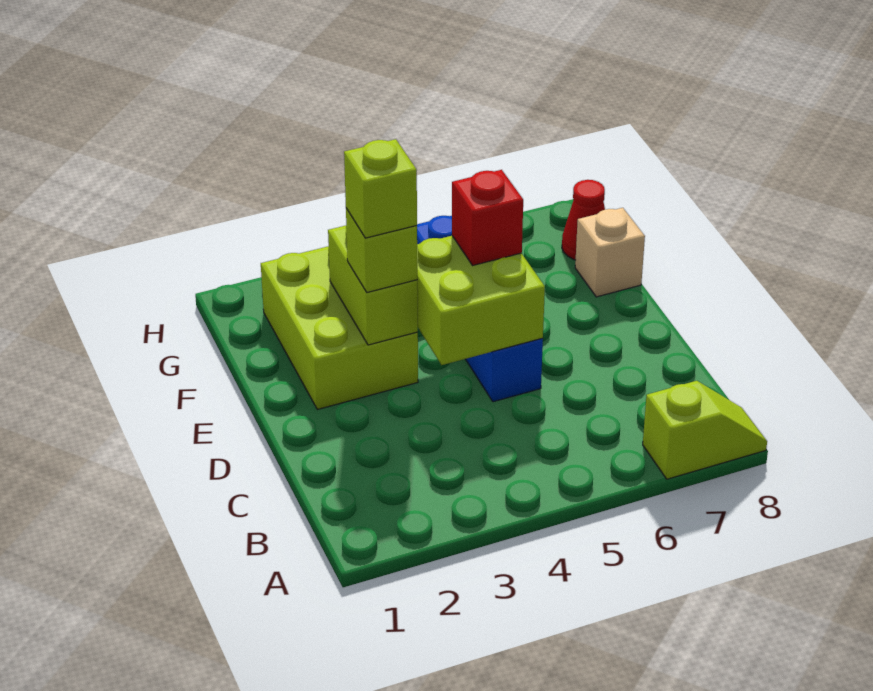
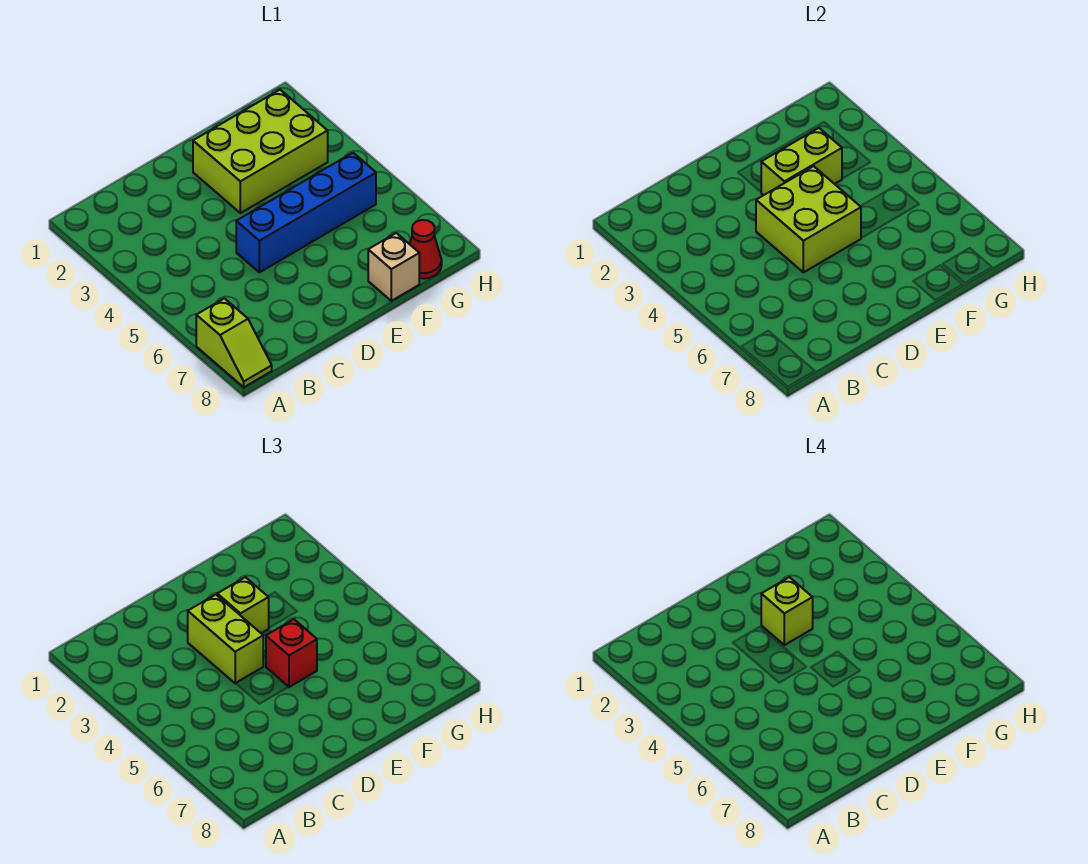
none -> lime brick D3:D4 level 3

